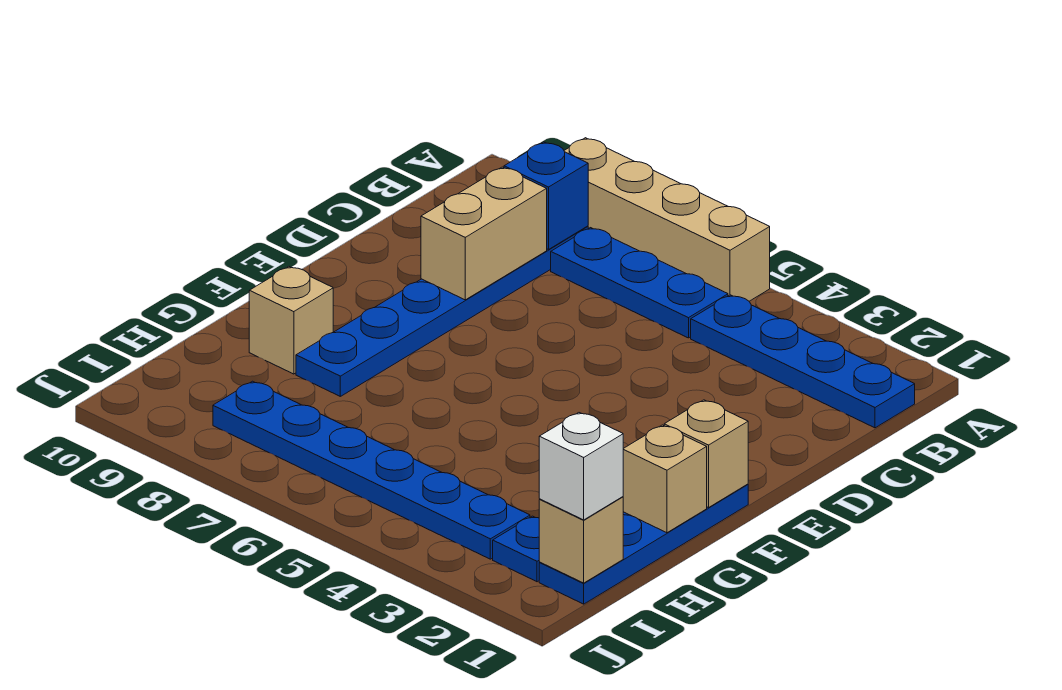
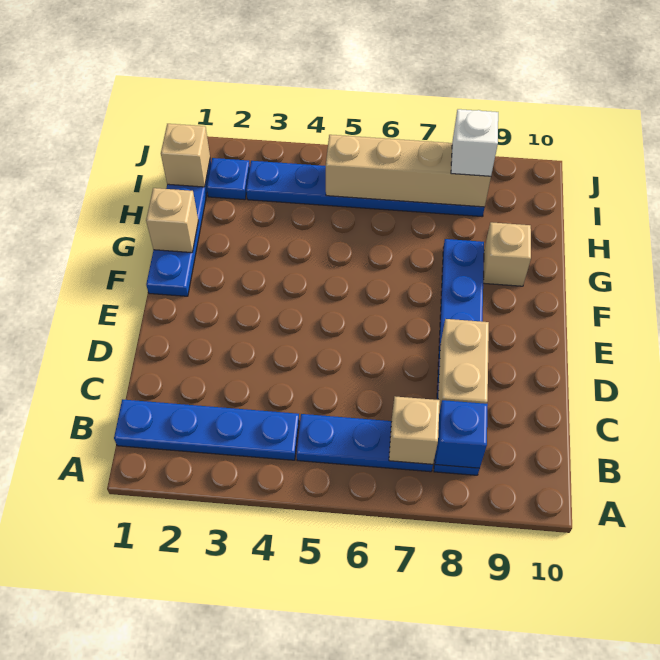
tan brick A5:A8 level 1 -> tan brick I5:I8 level 2
tan brick F1 level 2 -> tan brick B7 level 2
white brick I1 level 3 -> white brick I8 level 3

